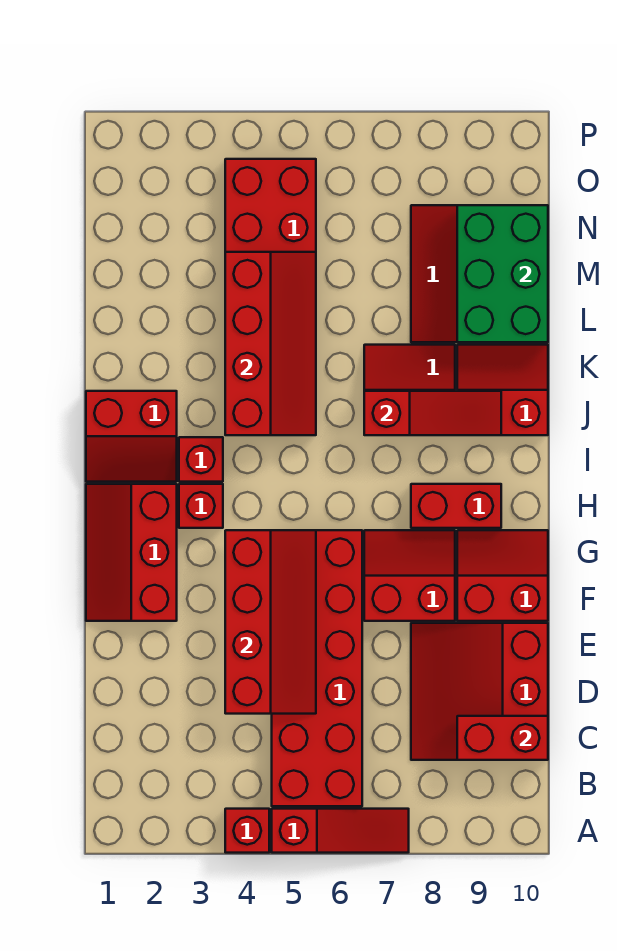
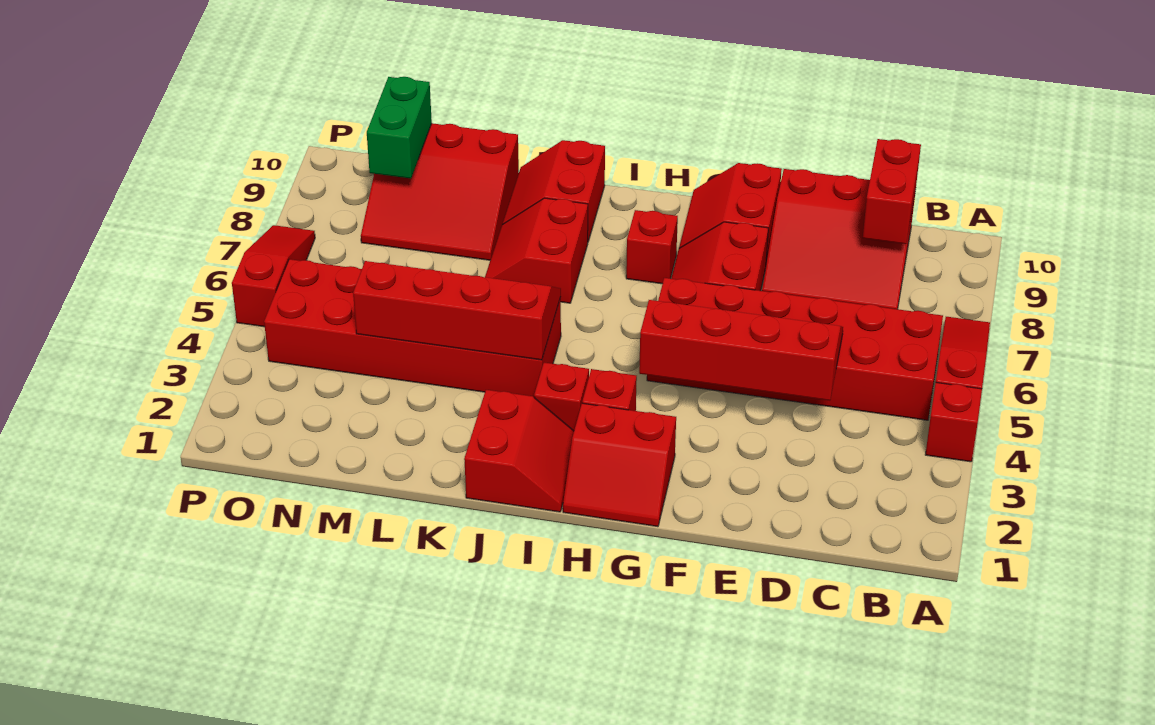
red slope F1:H2 level 1 top 2 -> red slope G1:H2 level 1 top 2
red brick H8:H9 level 1 -> red brick H8 level 1
red slope J7:J9 level 2 top 7 -> red slope P5:P7 level 1 top 5
green brick L9:N10 level 2 -> green brick N9:N10 level 2

